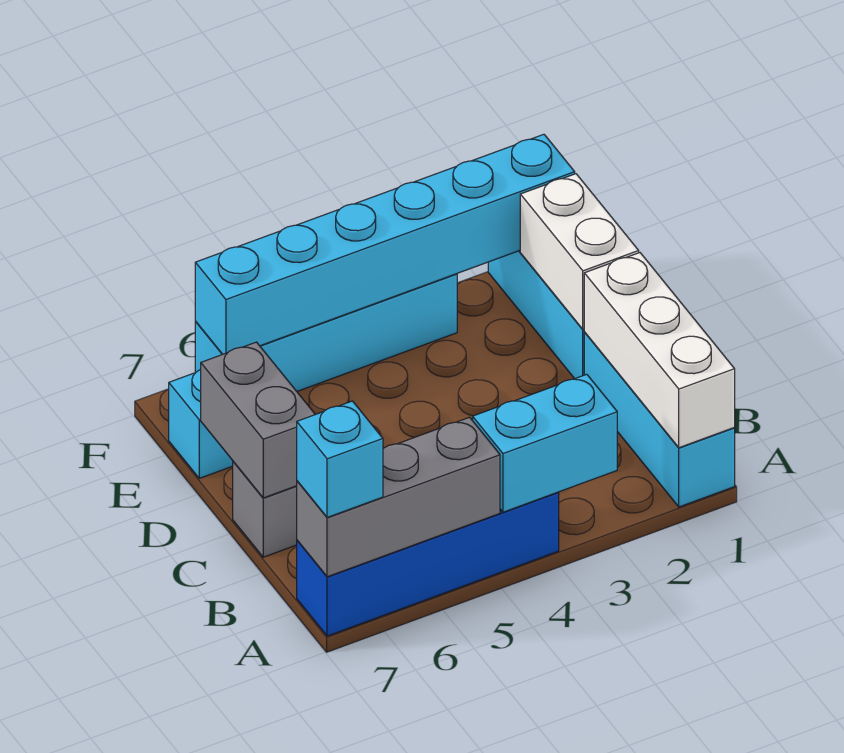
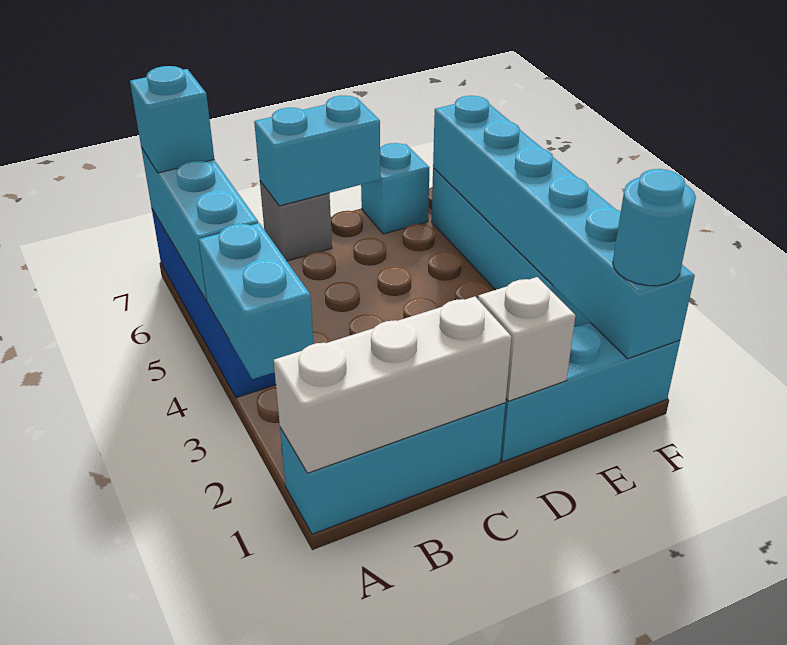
grey brick A5:A7 level 2 -> cyan brick A5:A7 level 2
grey brick C7:D7 level 2 -> cyan brick C7:D7 level 2
white brick D1:E1 level 2 -> white brick D1 level 2
none -> cyan round brick F1 level 3

